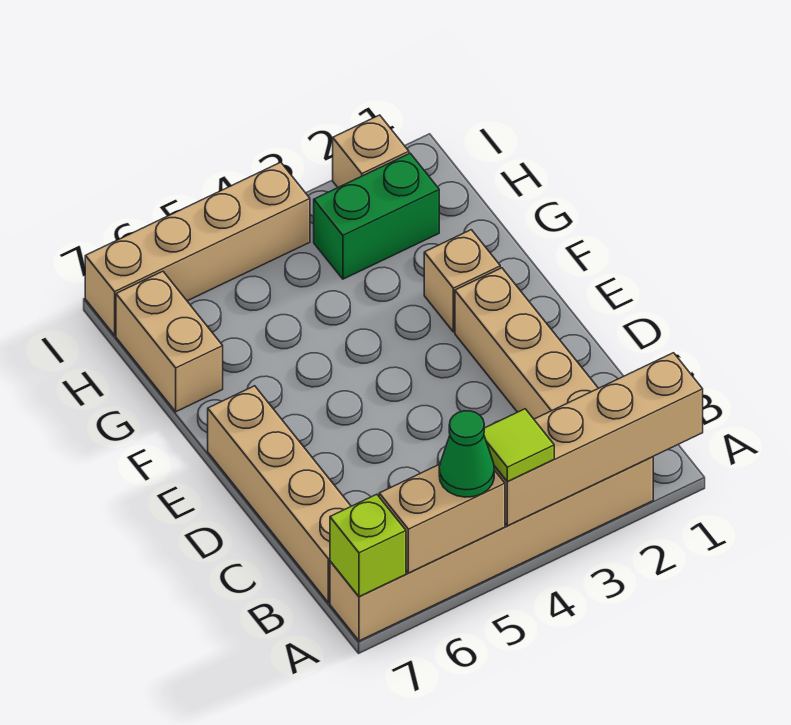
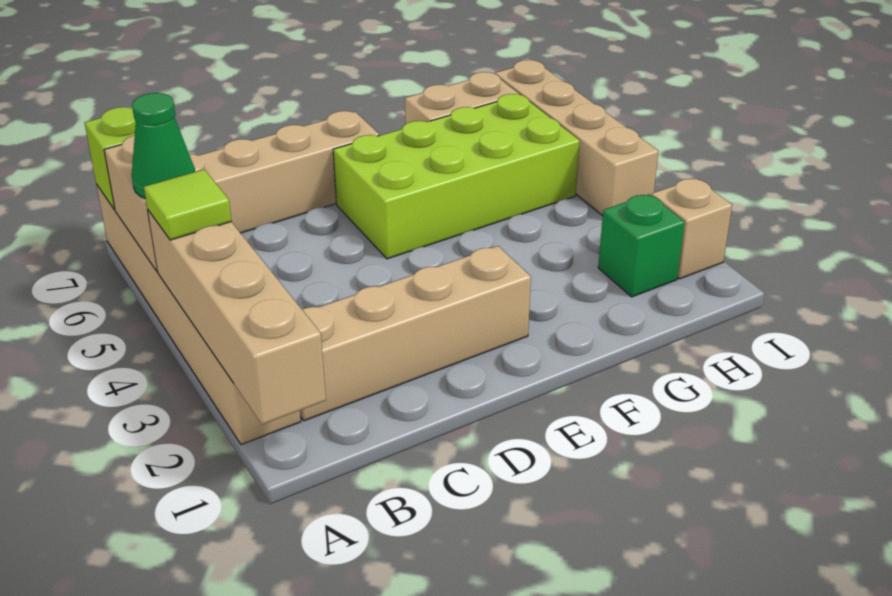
none -> lime brick E5:H6 level 1
tan brick F2 level 1 -> none
green brick H2:H3 level 1 -> green brick H2 level 1

